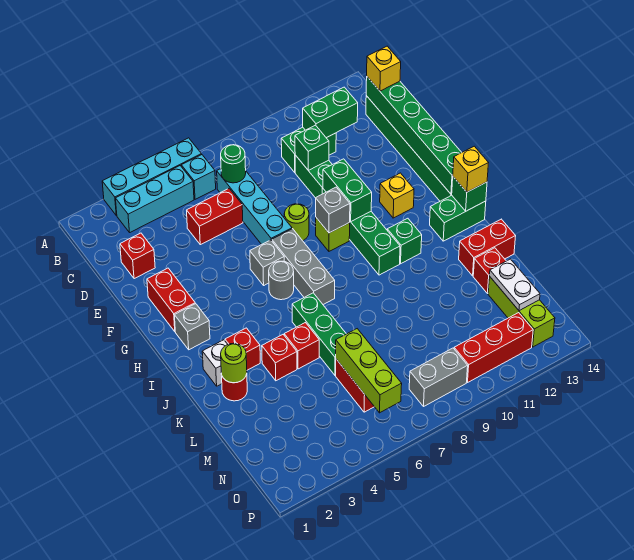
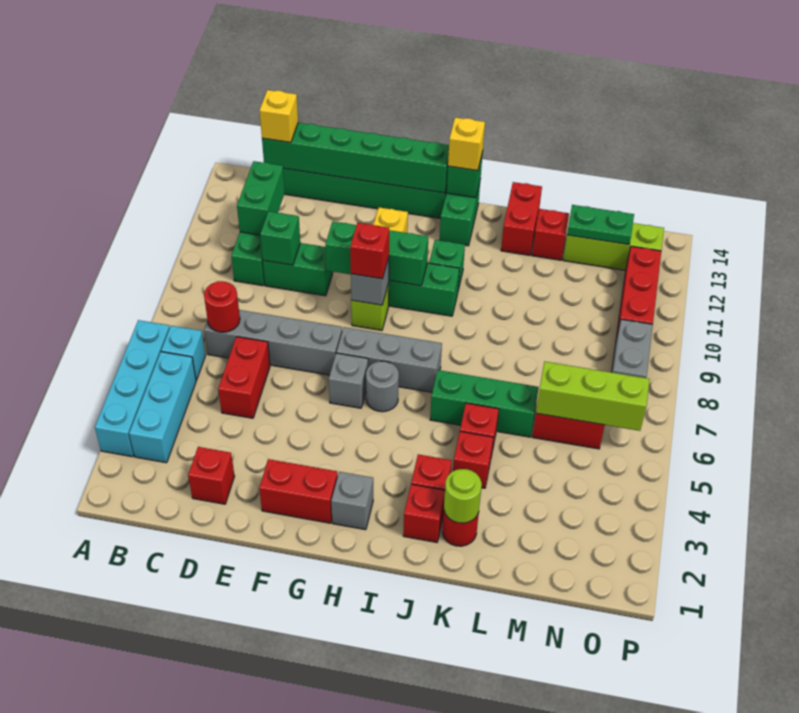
cyan brick C7:F7 level 1 -> grey brick C7:F7 level 1
green round brick C7 level 2 -> red round brick C7 level 2
lime round brick F8 level 1 -> none
green brick F10:G10 level 2 -> green brick F10:H10 level 2
none -> red brick G9 level 3
white brick J2 level 1 -> red brick J2 level 1
white plate M13:N13 level 2 -> green plate M13:N13 level 2

